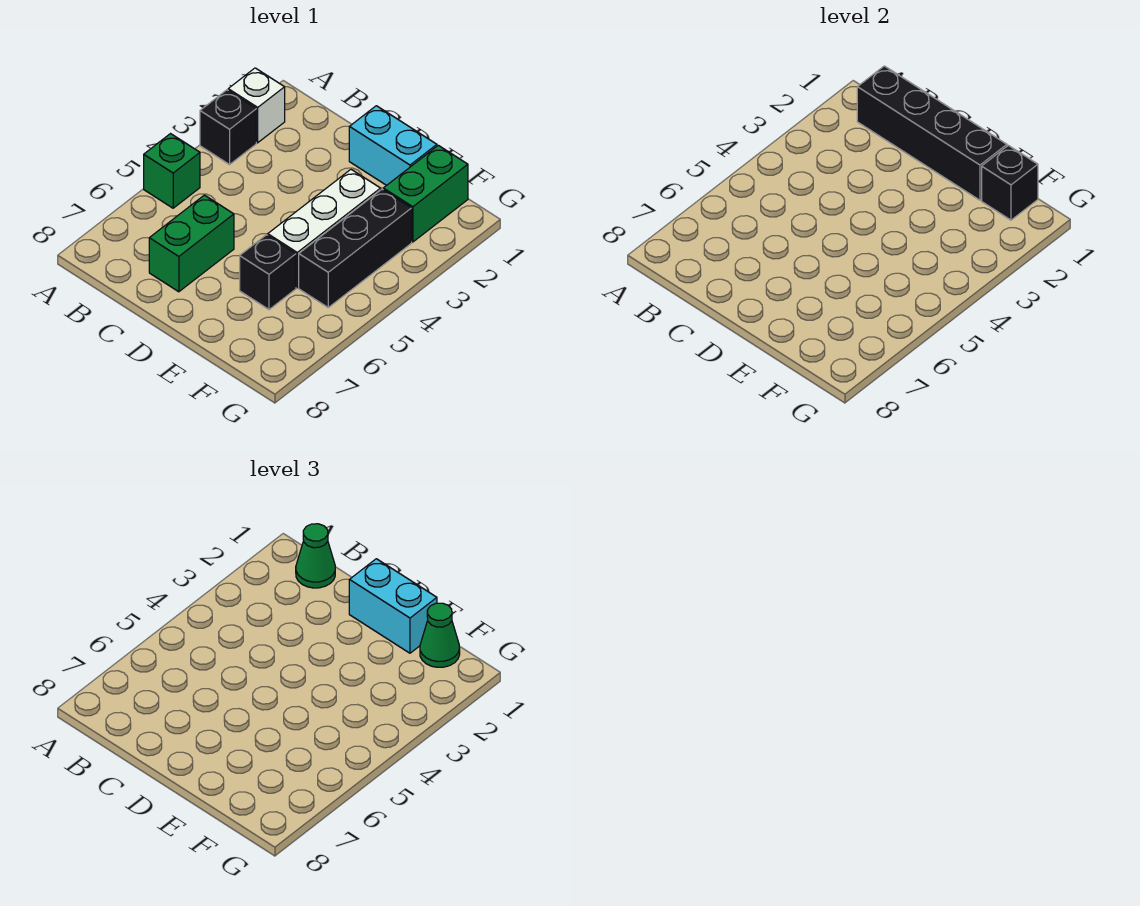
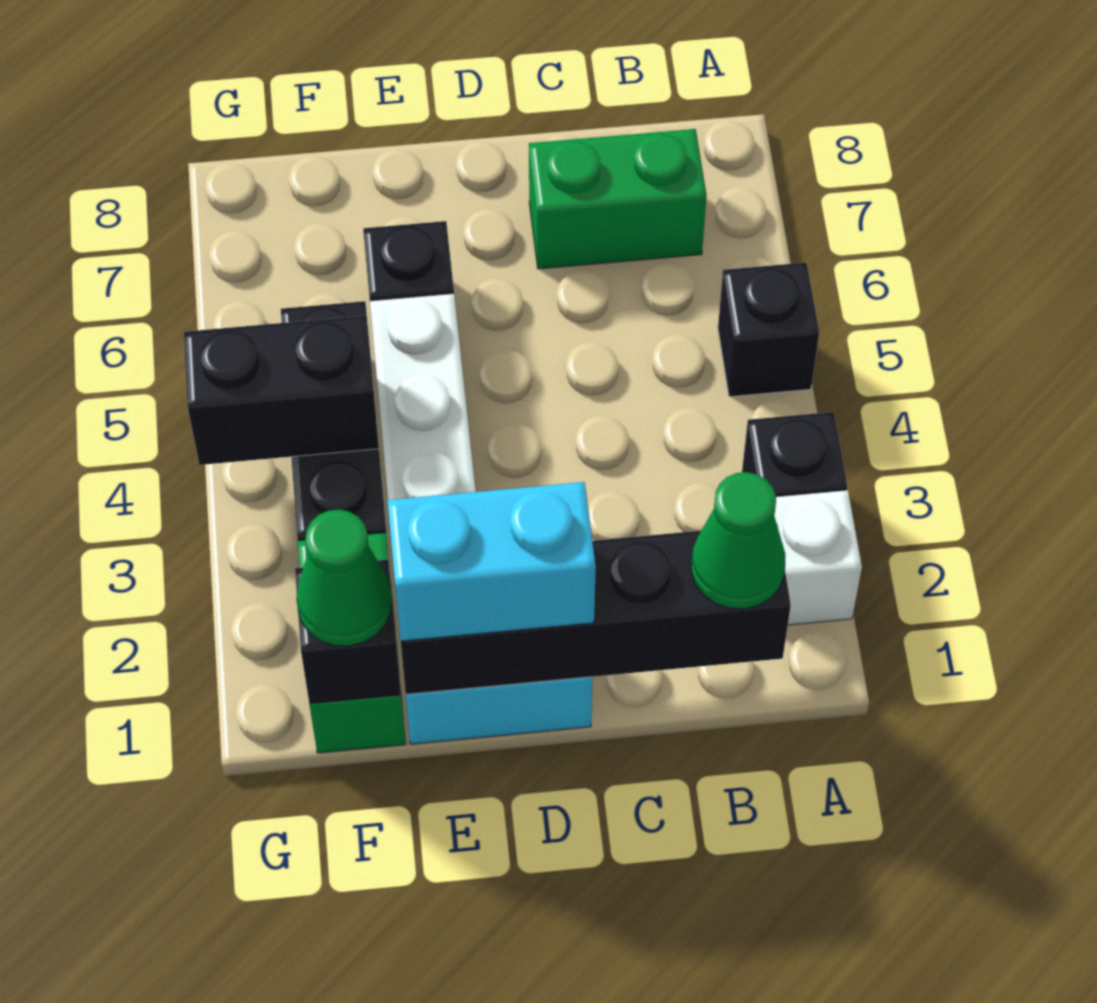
green brick A5 level 1 -> black brick A5 level 1
green brick C6:C7 level 1 -> green brick B7:C7 level 1
none -> black brick F4:G4 level 2

